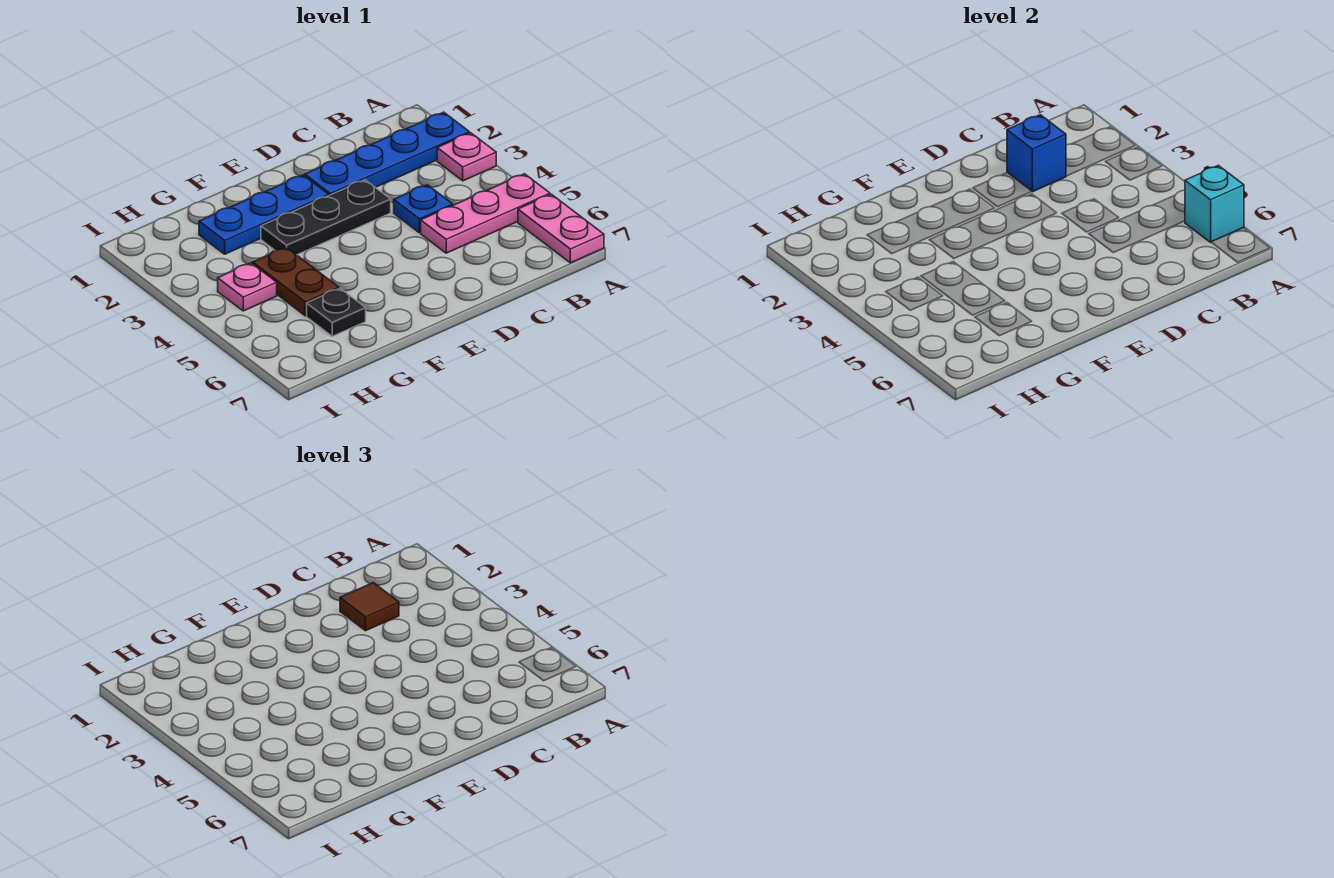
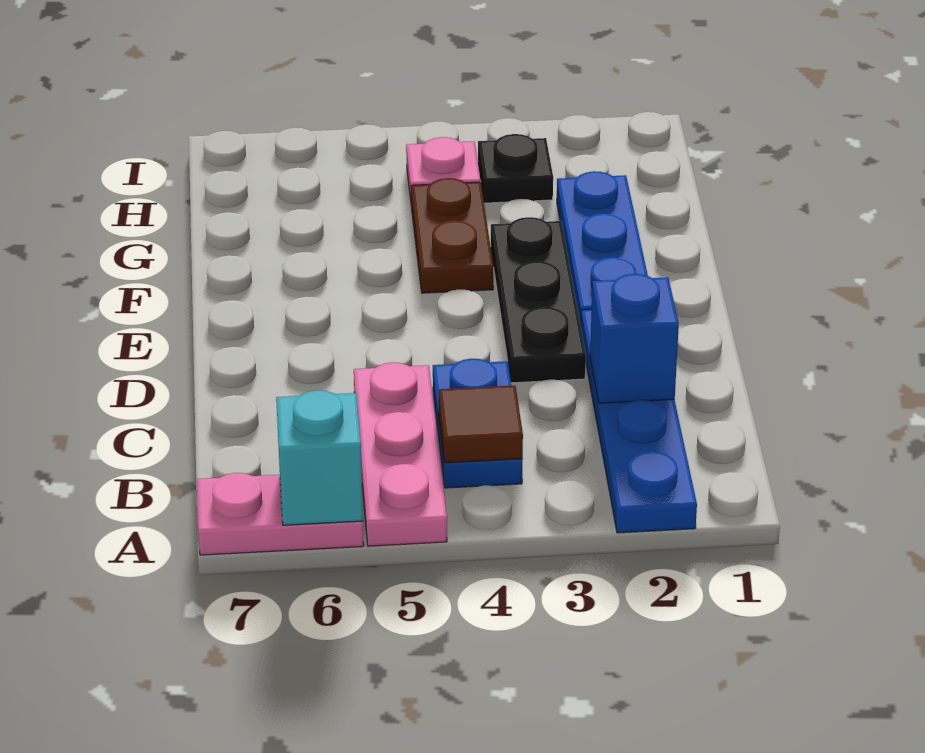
pink plate A3 level 1 -> none
brown tile C2 level 3 -> brown tile B4 level 2
blue plate C4 level 1 -> blue plate B4:C4 level 1
brown plate G4:G5 level 1 -> brown plate F4:G4 level 1
black plate G6 level 1 -> black plate H3 level 1

